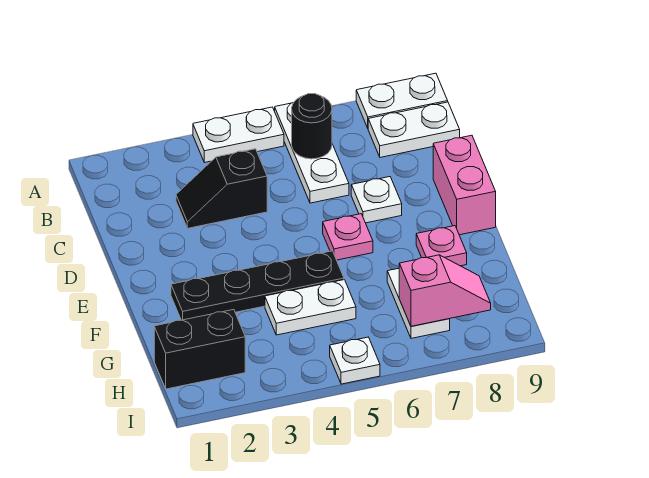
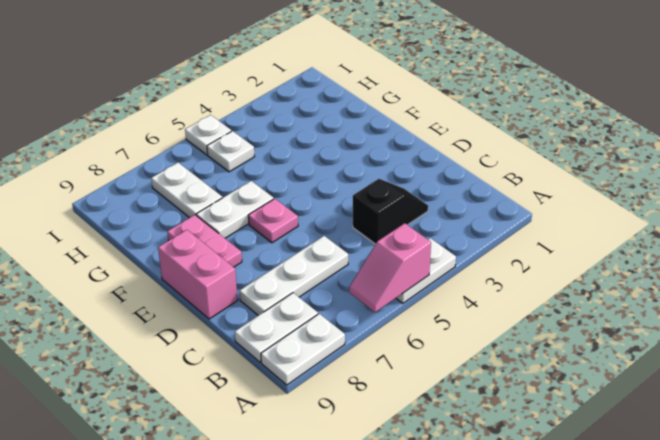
white plate A6:C6 level 1 -> white plate C6:C8 level 1
black round brick B6 level 2 -> none
white plate D7 level 1 -> white plate H5 level 1
black plate F2:F5 level 1 -> none
pink plate F8 level 1 -> pink plate E8:F8 level 1
white plate G4:G5 level 1 -> white plate F6:F7 level 1
black brick H1:H2 level 1 -> none
pink slope H7:H8 level 2 top 7 -> pink slope A5:A6 level 2 top 5

